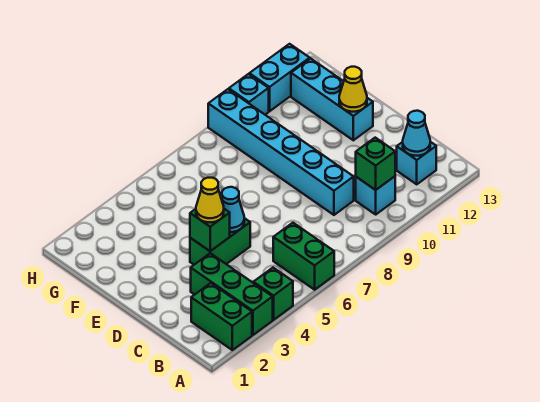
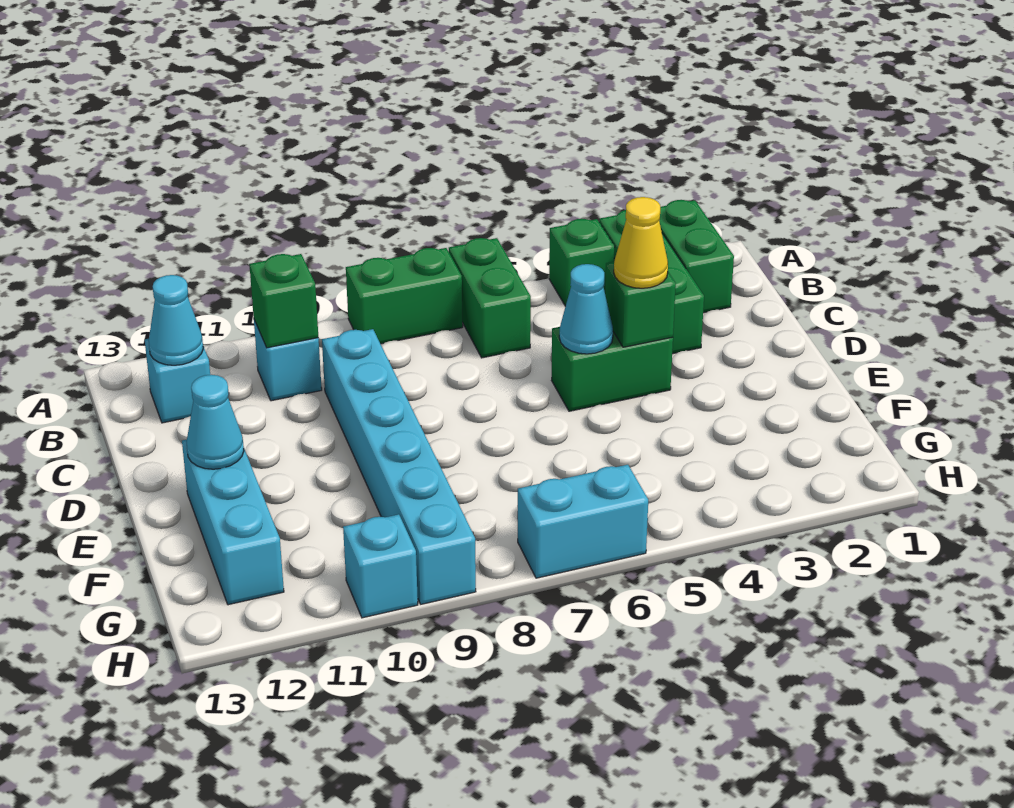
none -> green brick A7:A8 level 1
yellow cone E12 level 2 -> cyan cone E12 level 2
cyan brick H11:H12 level 1 -> cyan brick H6:H7 level 1

